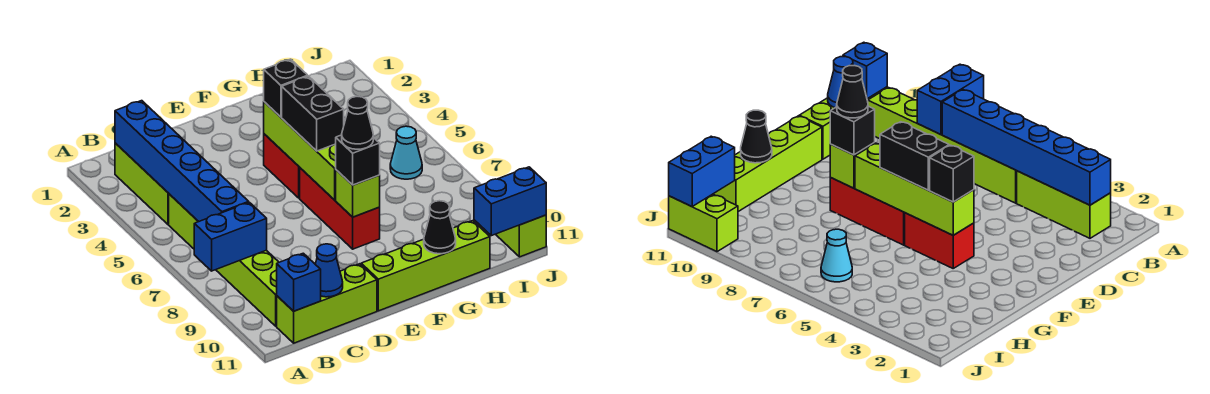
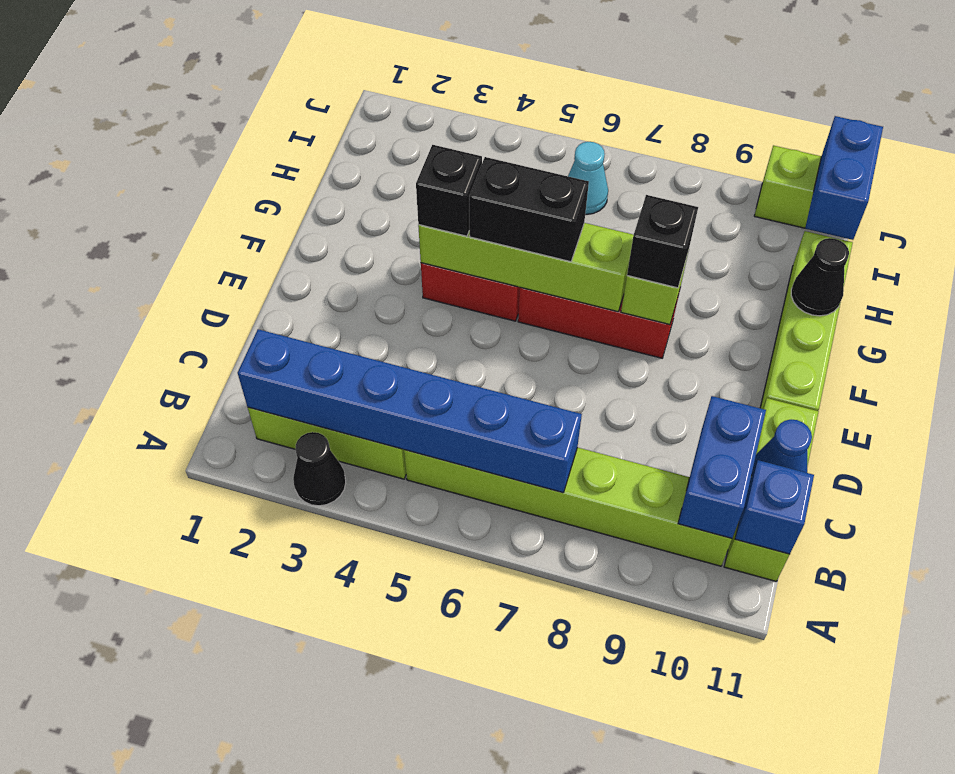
blue brick A8:B8 level 2 -> blue brick B10:C10 level 2
black cone F8 level 4 -> black cone A3 level 1

